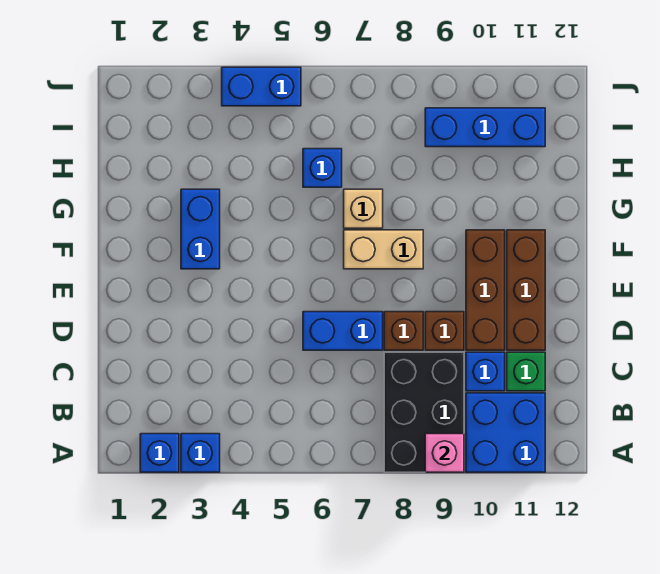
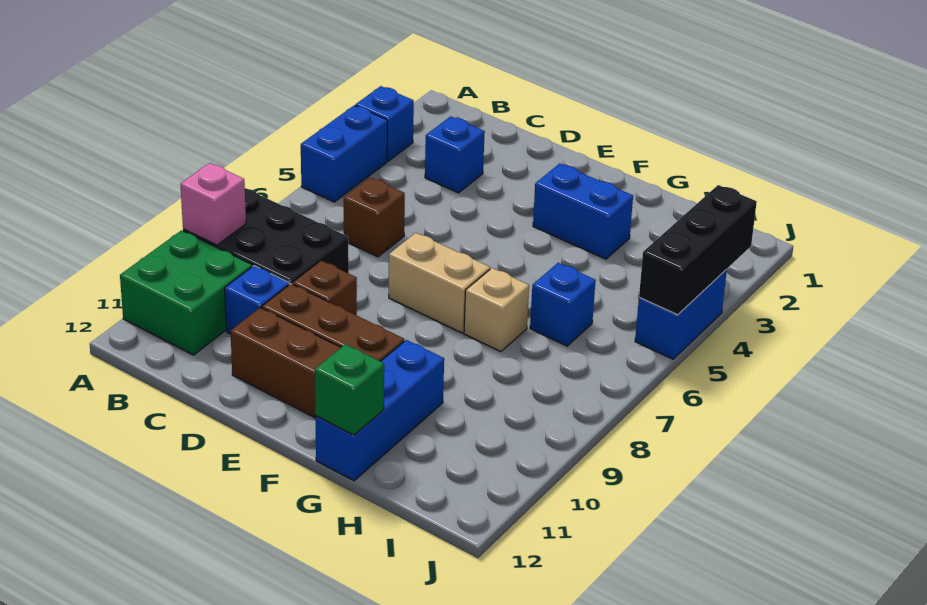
blue brick A2 level 1 -> blue brick C3 level 1
blue brick A10:B11 level 1 -> green brick A10:B11 level 1
green brick C11 level 1 -> green brick G12 level 2
blue brick D6:D7 level 1 -> blue brick A4:A5 level 1
brown brick D8 level 1 -> brown brick C6 level 1
tan brick F7:F8 level 1 -> tan brick E7:F7 level 1
blue brick I9:I11 level 1 -> blue brick G10:G12 level 1
none -> black brick J3:J5 level 2

